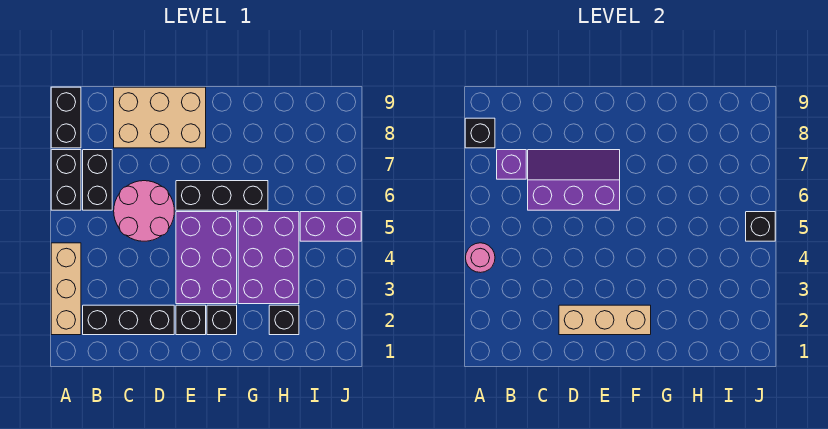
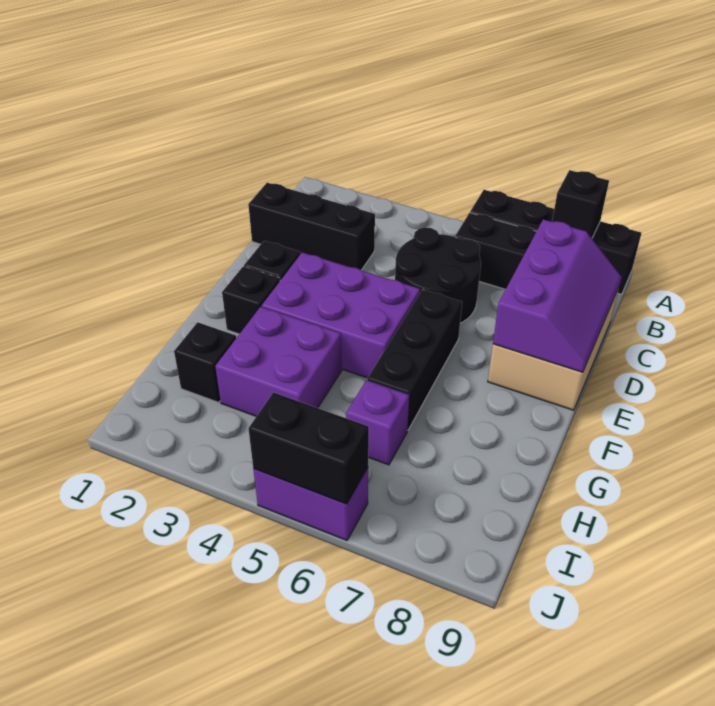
tan brick A2:A4 level 1 -> none
pink round brick A4 level 2 -> none
black brick B2:D2 level 1 -> black brick C1:C3 level 1
purple brick B7 level 2 -> purple brick H6 level 1
pink round brick C5:D6 level 1 -> black round brick C5:D6 level 1
purple slope C6:E7 level 2 top 6 -> purple slope C8:E9 level 2 top 8
tan brick D2:F2 level 2 -> none
purple brick G3:H5 level 1 -> purple brick G3:H4 level 1
purple brick I5:J5 level 1 -> purple brick J5:J6 level 1
black brick J5 level 2 -> black brick J5:J6 level 2

